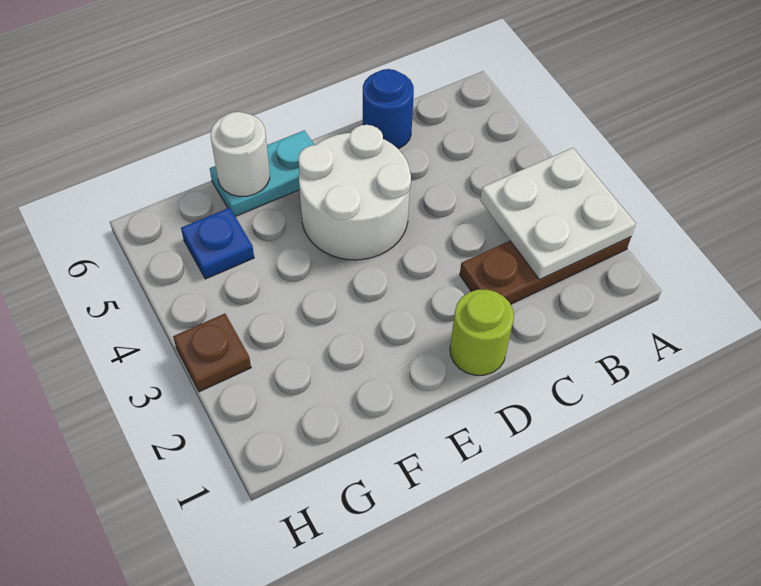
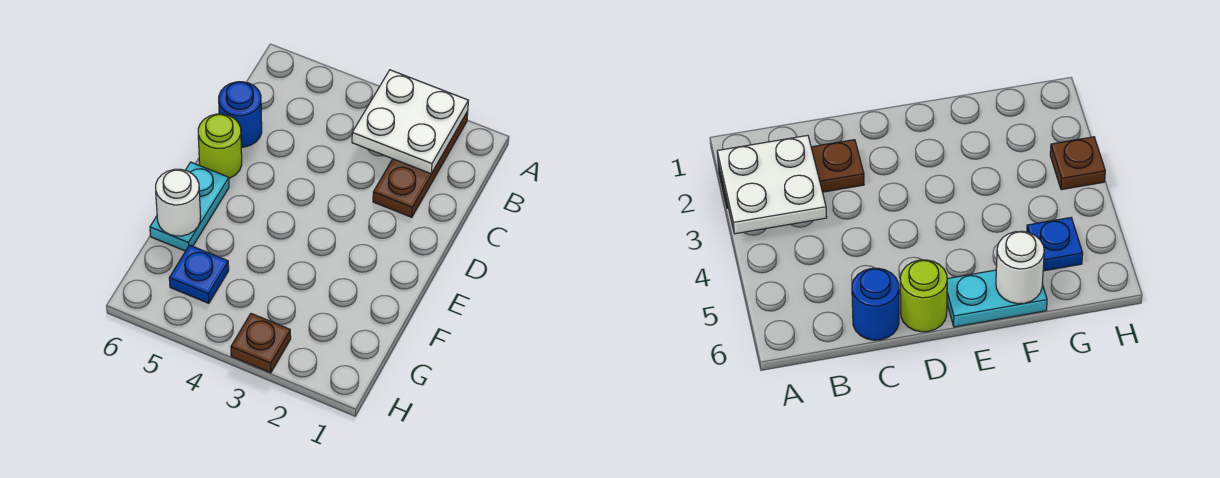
lime round brick D1 level 1 -> lime round brick D6 level 1
white round brick D4:E5 level 1 -> none

